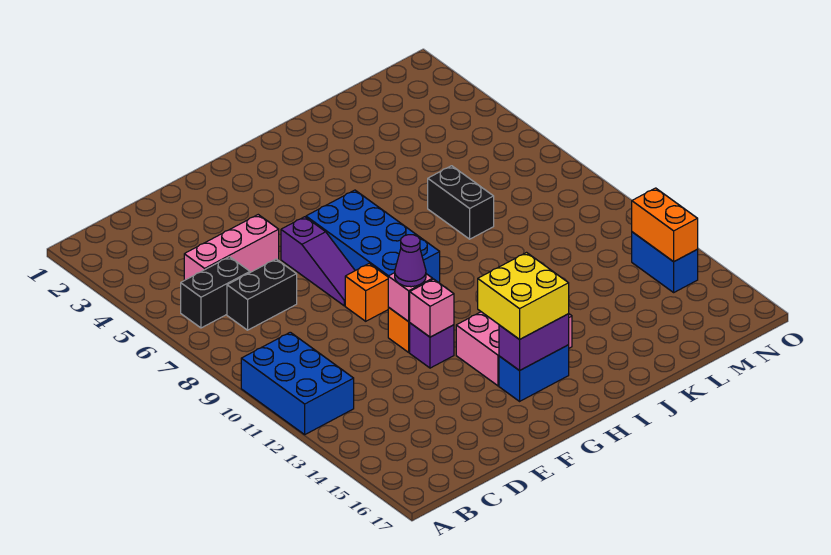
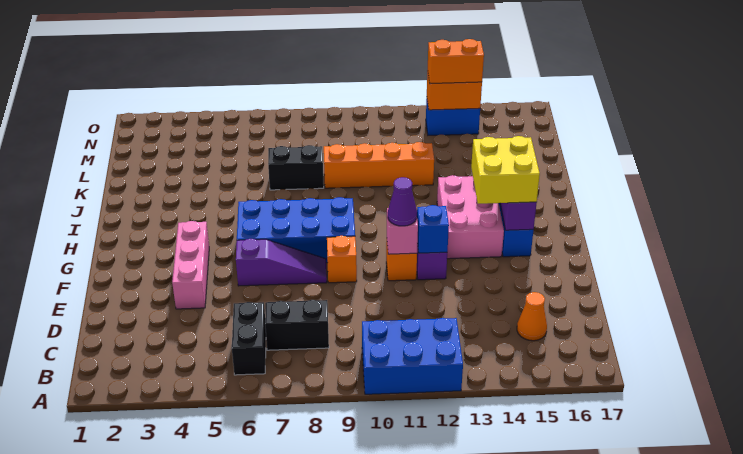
pink brick C5:E5 level 1 -> pink brick E4:G4 level 1
black brick C7:D7 level 1 -> black brick C7:C8 level 1
none -> orange cone C15 level 1
pink brick F12 level 2 -> blue brick F12 level 2
none -> orange brick K9:K12 level 1
none -> orange brick N13:N14 level 3

